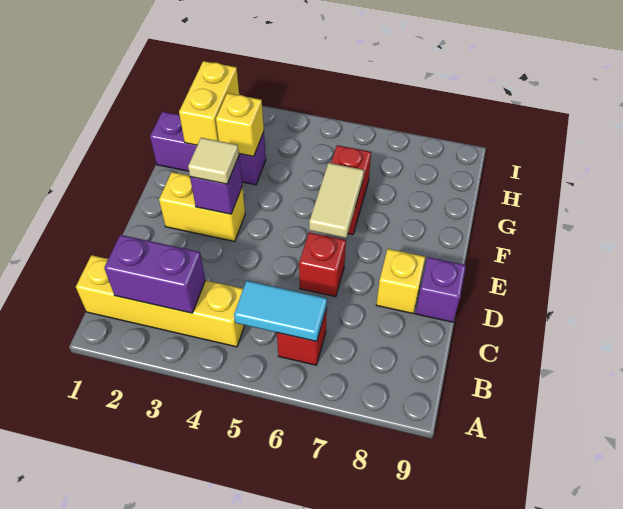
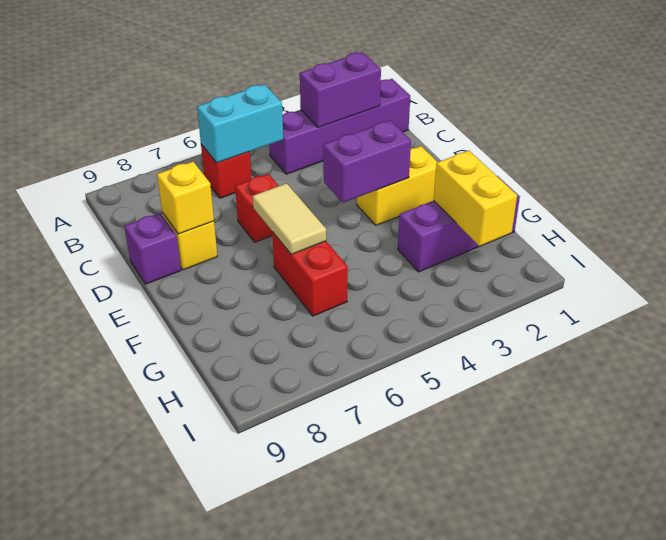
yellow brick B1:B4 level 1 -> purple brick B1:B4 level 1
cyan tile B5:B6 level 2 -> cyan brick B5:B6 level 2
purple brick E3 level 2 -> purple brick E3:E4 level 2
tan tile E3 level 3 -> none
yellow brick G3 level 2 -> yellow brick D8 level 2

